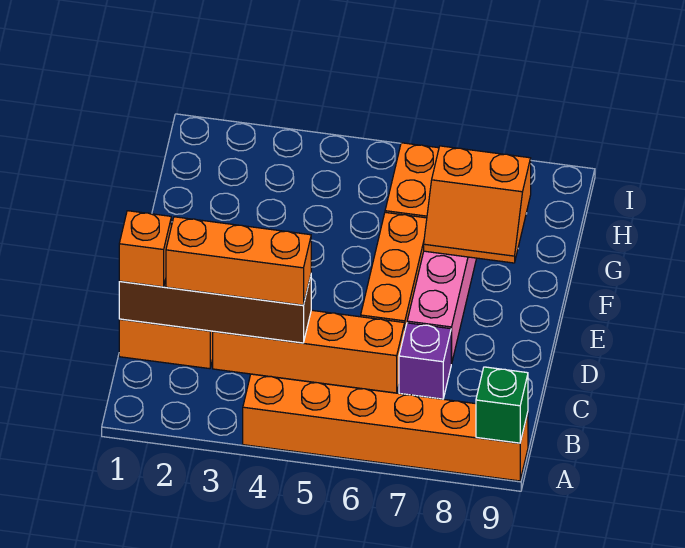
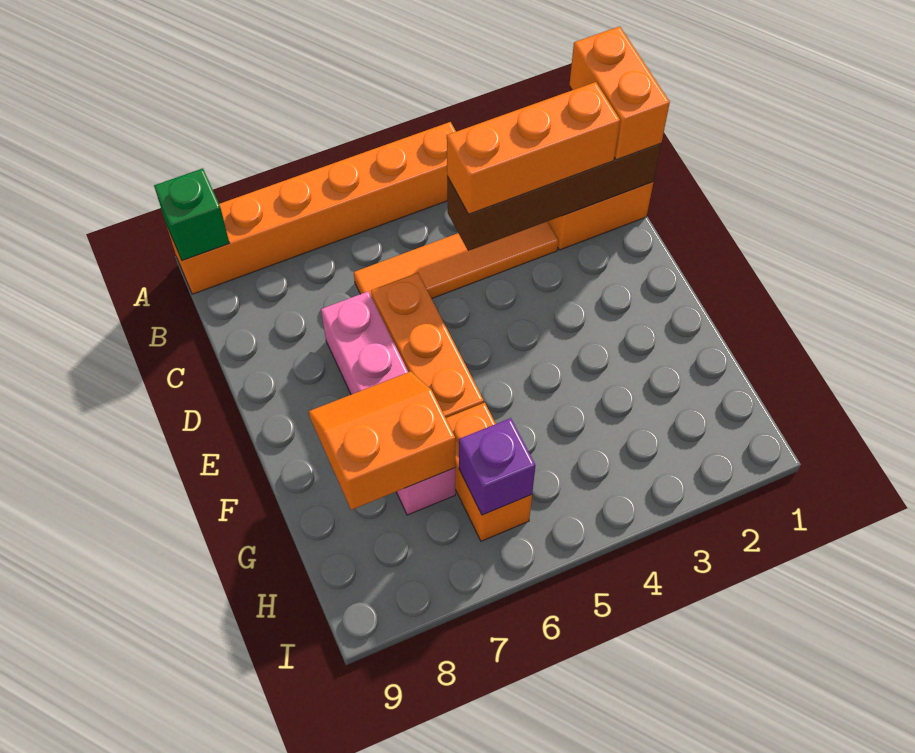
orange brick C1 level 3 -> orange brick B1:C1 level 3
orange brick C3:C6 level 1 -> orange tile C3:C6 level 1
purple brick C7 level 1 -> purple brick H6 level 2

